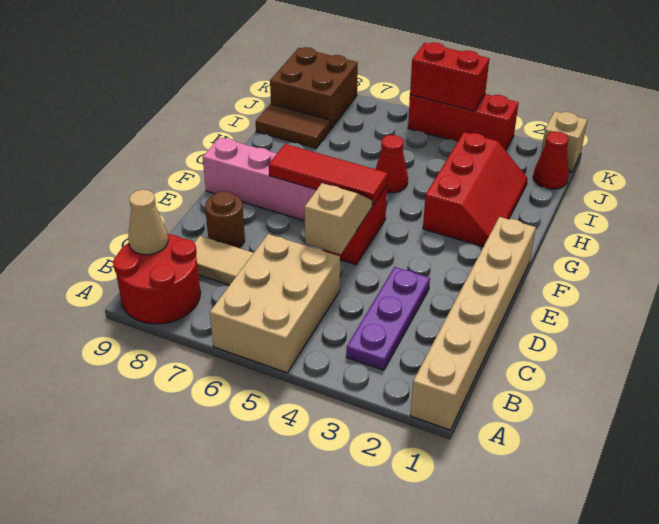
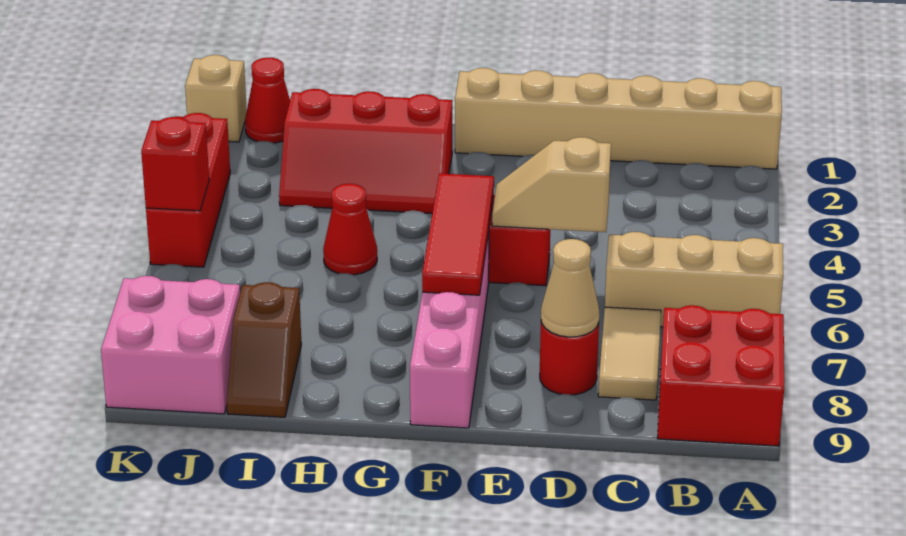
tan brick A5:C6 level 1 -> tan brick A6:C6 level 1
red round brick A8:B9 level 1 -> red brick A8:B9 level 1
purple plate B3:D3 level 1 -> none
tan cone B9 level 2 -> tan cone D8 level 2
brown round brick D8 level 1 -> red round brick D8 level 1
red slope G2:I3 level 1 top 3 -> red slope G2:I3 level 1 top 2
brown tile I8:I9 level 1 -> brown slope I8:I9 level 1 top 8
brown brick J8:K9 level 1 -> pink brick J8:K9 level 1
red brick K4:K5 level 2 -> red brick K5 level 2

